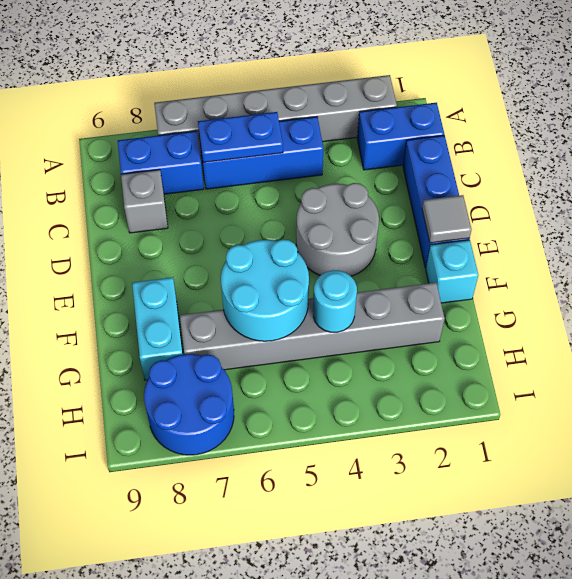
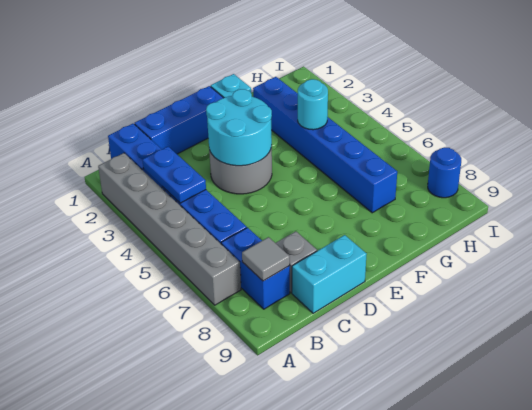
blue plate B5:B6 level 2 -> blue plate B3:B4 level 2
grey tile E1 level 2 -> grey tile B8 level 2
cyan round brick F5:G6 level 2 -> cyan round brick D3:E4 level 2
cyan brick F8:G8 level 1 -> cyan brick C9:D9 level 1
grey brick G2:G7 level 1 -> blue brick G2:G7 level 1
blue round brick H7:I8 level 1 -> blue round brick I8 level 1

